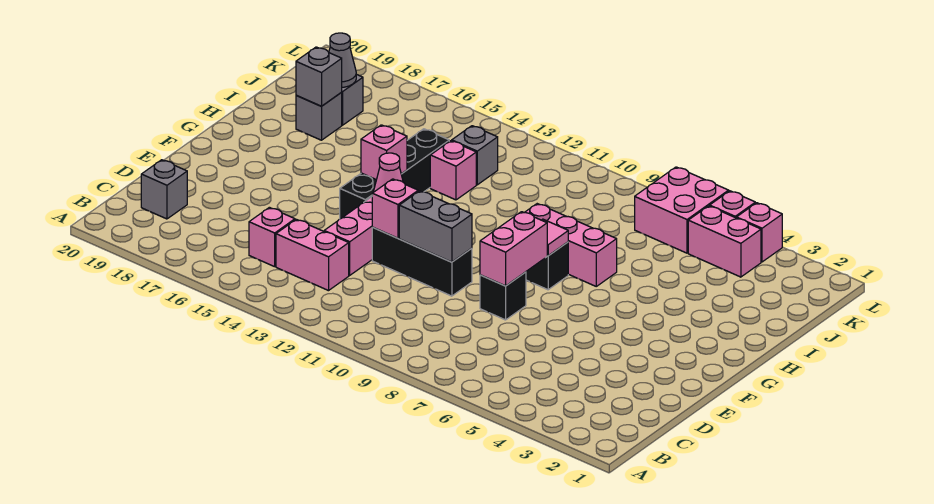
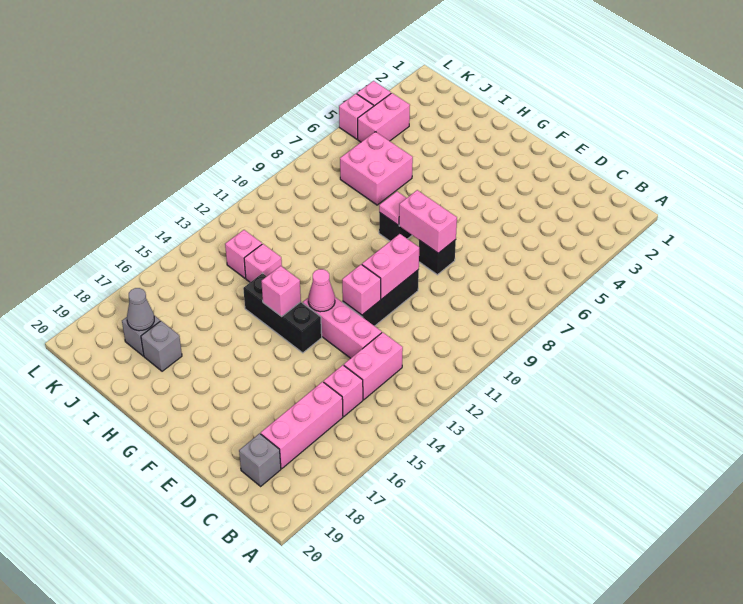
grey brick E10:E11 level 2 -> pink brick E10:E11 level 2
black brick F14:I14 level 1 -> black brick F14:H14 level 1
pink brick H7:H9 level 1 -> pink brick C16:C18 level 1
grey brick I18 level 2 -> none
grey brick J13 level 1 -> pink brick J13 level 1
pink brick K6:L7 level 1 -> pink brick I6:J7 level 1

